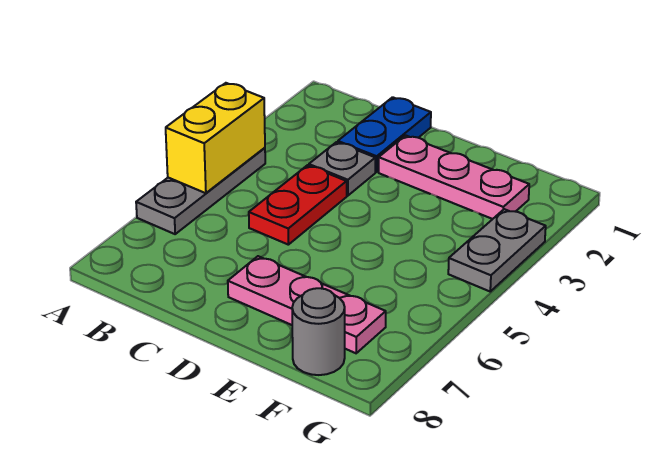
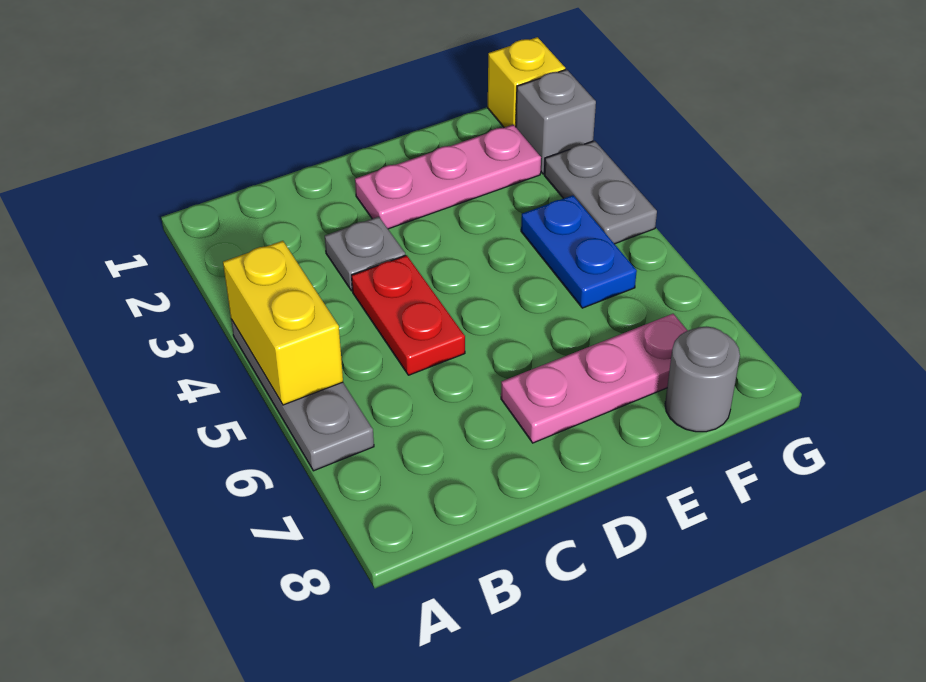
blue plate C1:C2 level 1 -> blue plate F4:F5 level 1
none -> yellow brick G1 level 1
none -> grey brick G2 level 1

